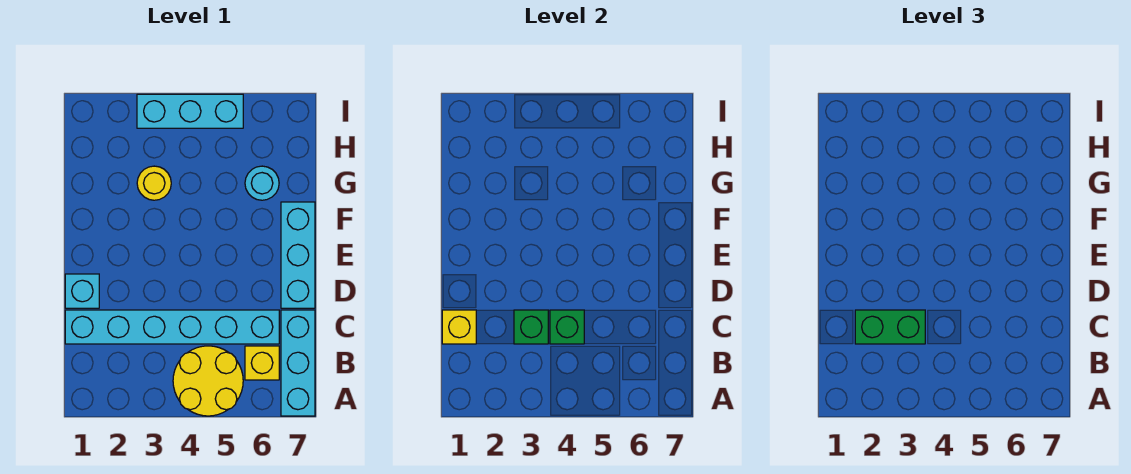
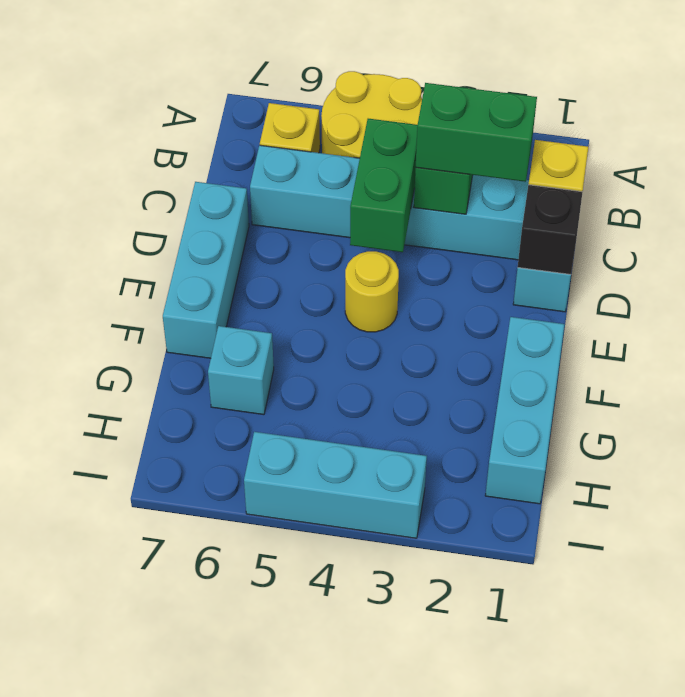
cyan brick A7:C7 level 1 -> cyan brick F1:H1 level 1
green brick C4 level 2 -> green brick C4:D4 level 2
none -> black brick D1 level 2
yellow round brick G3 level 1 -> yellow round brick E4 level 1
cyan round brick G6 level 1 -> cyan brick G6 level 1

